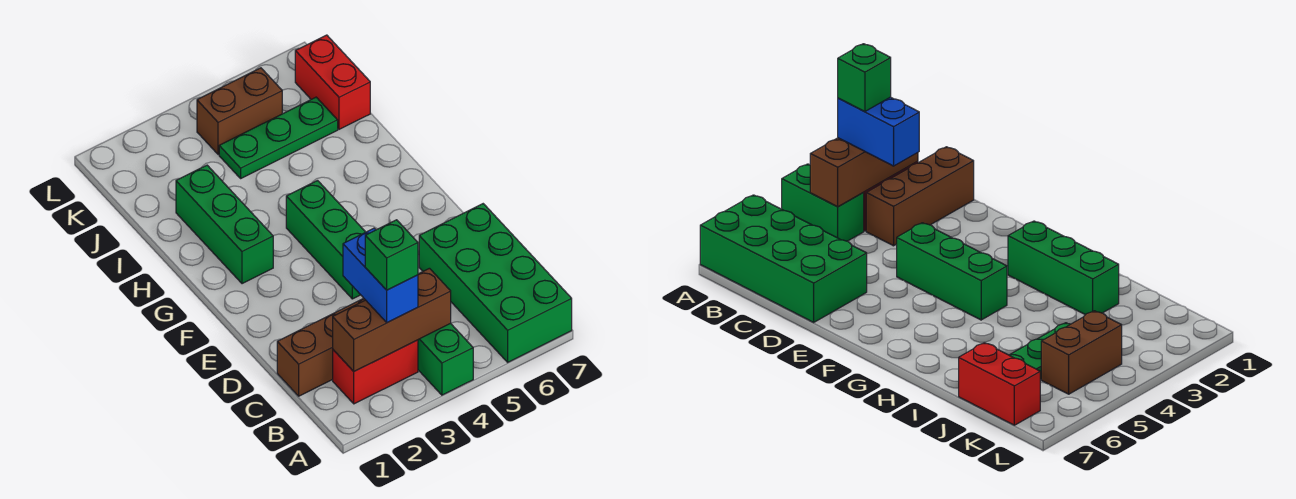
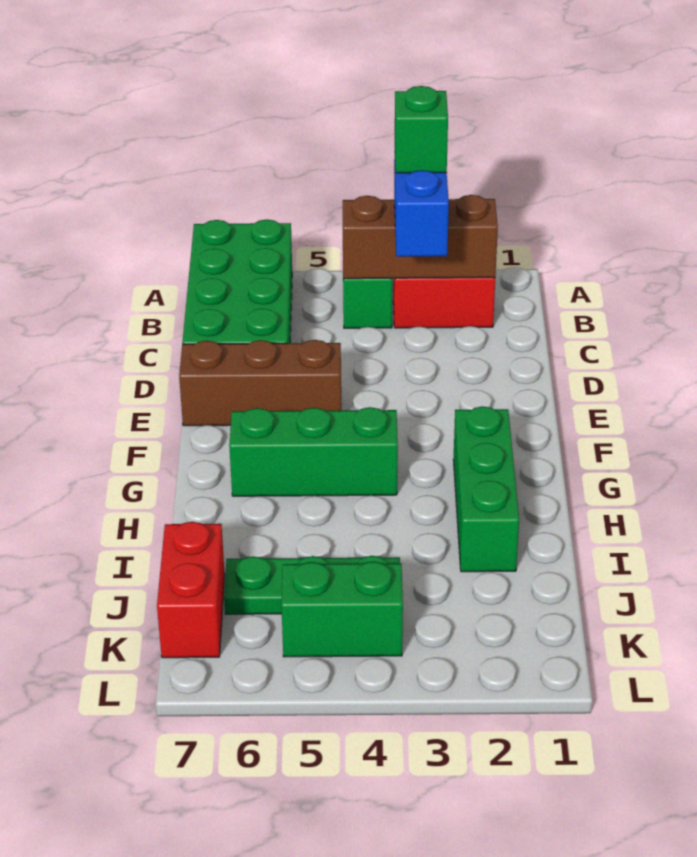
brown brick C1:C3 level 1 -> brown brick E5:E7 level 1
green brick E4:G4 level 1 -> green brick G4:G6 level 1
brown brick K4:K5 level 1 -> green brick K4:K5 level 1

